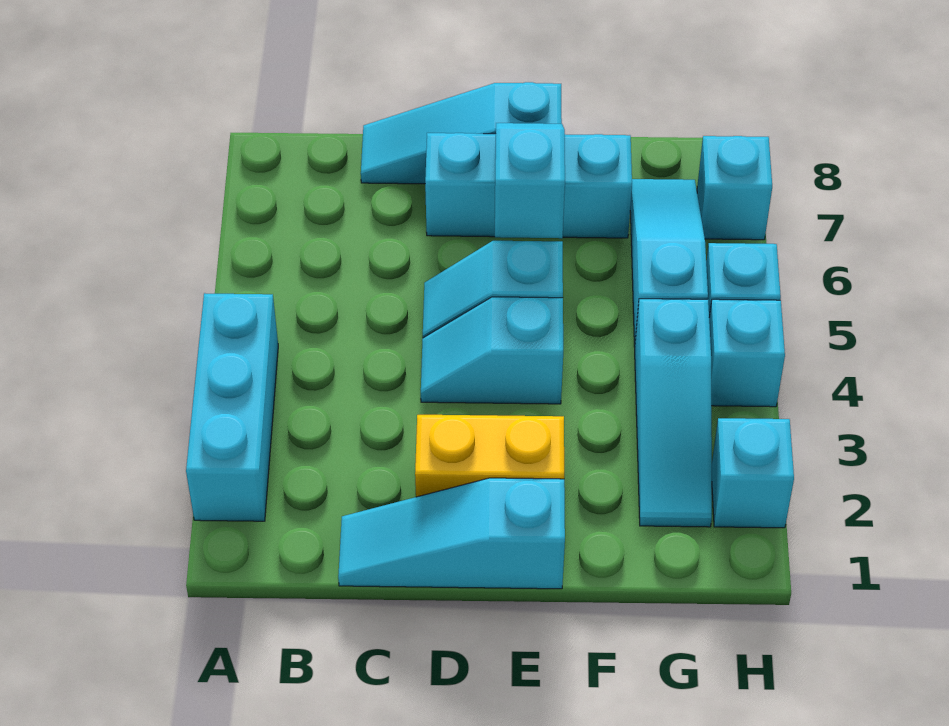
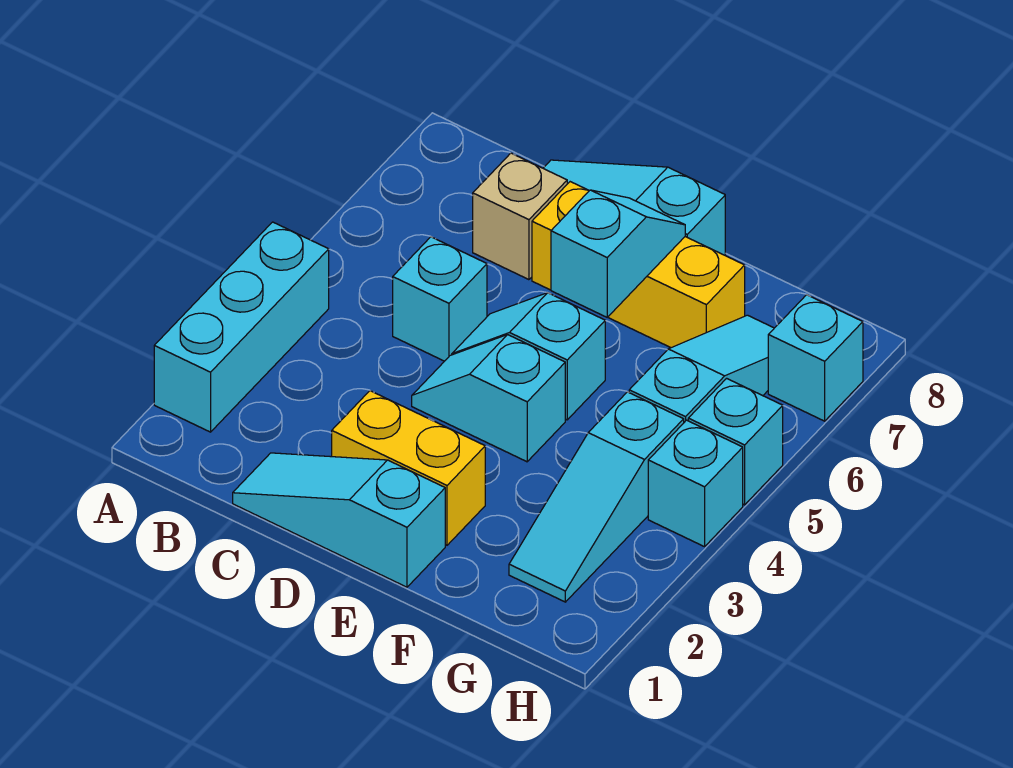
none -> tan brick C7 level 1
cyan brick D7:F7 level 1 -> yellow brick D7:F7 level 1
cyan brick H2 level 1 -> cyan brick C5 level 1

